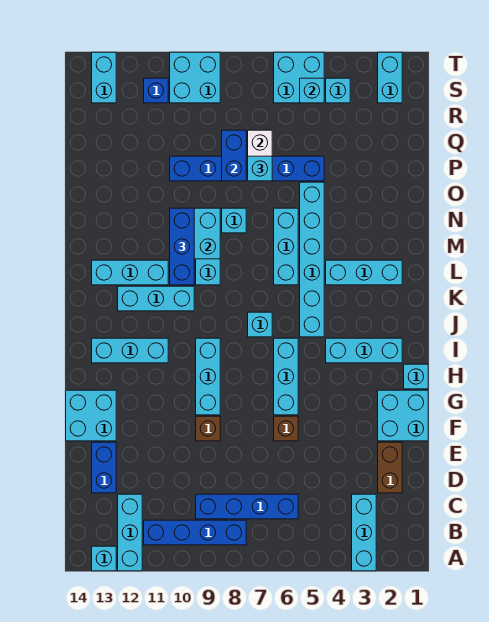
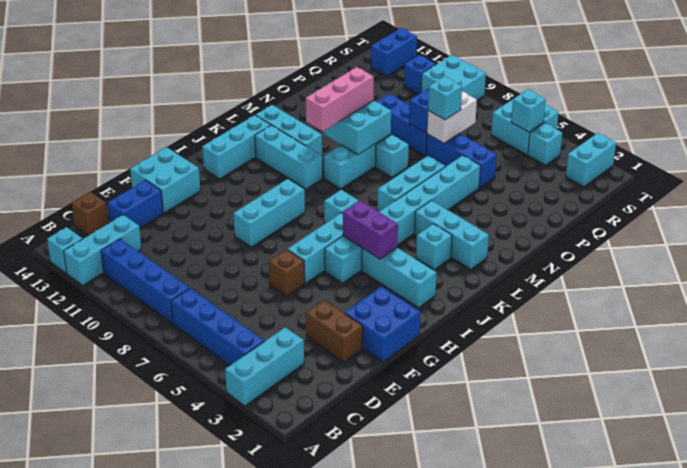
blue brick C6:C9 level 1 -> blue brick B4:B7 level 1
brown brick D2:E2 level 1 -> brown brick E2:E3 level 1
cyan brick F1:G2 level 1 -> blue brick F1:G2 level 1
brown brick F9 level 1 -> brown brick C14 level 1
cyan brick H1 level 1 -> cyan brick K3 level 1
none -> purple brick I4:I5 level 2
cyan brick I11:I13 level 1 -> cyan brick I13:K13 level 1
cyan brick J5:O5 level 1 -> cyan brick H5:O5 level 1
blue brick L10:N10 level 3 -> pink brick L10:N10 level 3
cyan brick S13:T13 level 1 -> blue brick S13:T13 level 1

